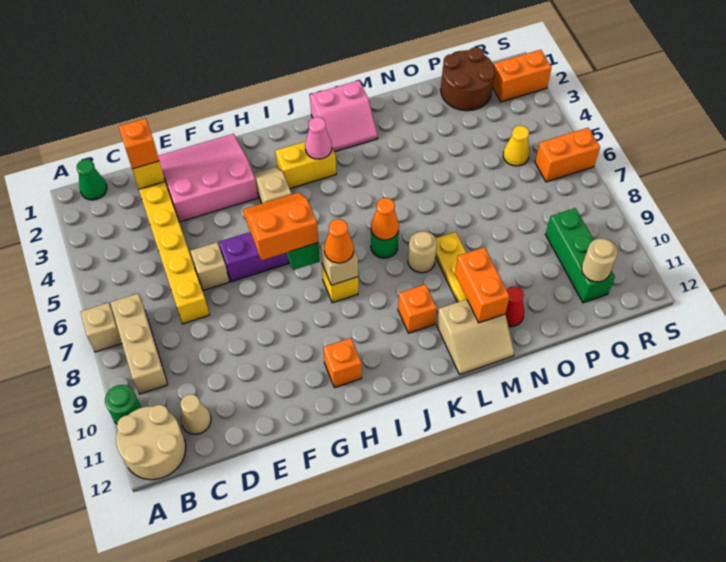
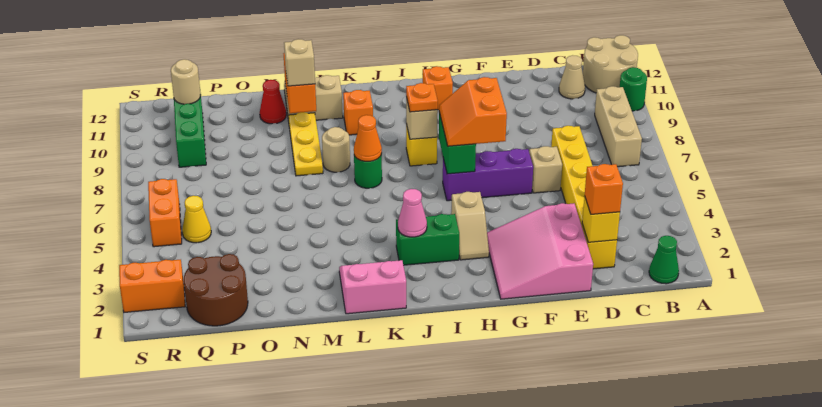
tan brick A7 level 1 -> tan brick M10 level 3
pink slope E1:G3 level 1 top 3 -> pink slope E1:G3 level 1 top E
orange slope G6:H7 level 3 top 7 -> orange slope G6:H7 level 3 top G
yellow brick I3:J3 level 1 -> green brick I3:J3 level 1
orange cone I8 level 3 -> orange plate I8 level 3
orange brick R6:S6 level 1 -> orange brick R5:R6 level 1

